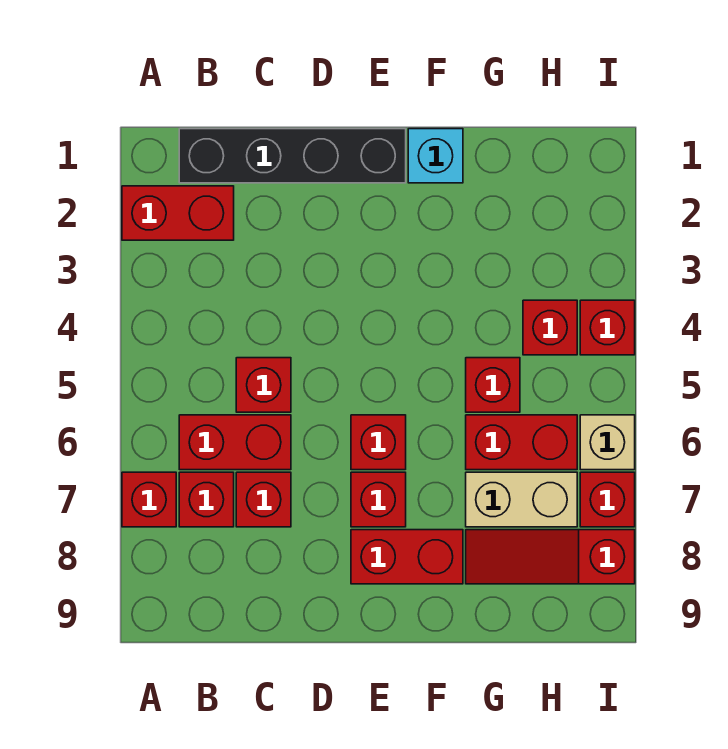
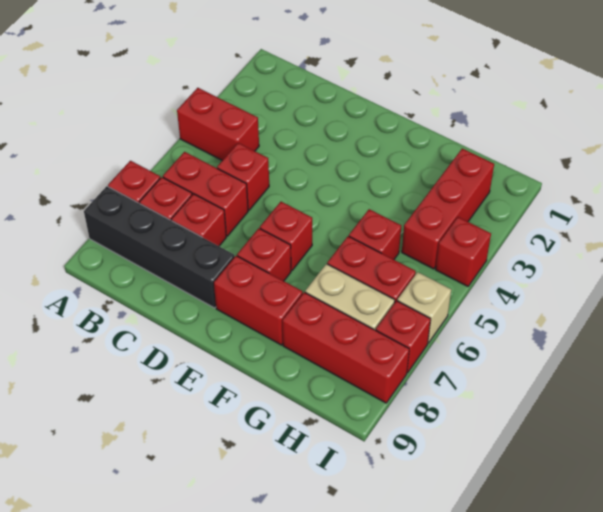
red brick A2:B2 level 1 -> red brick A4:B4 level 1
black brick B1:E1 level 1 -> black brick A8:D8 level 1
cyan brick F1 level 1 -> none
red slope G8:I8 level 1 top I -> red brick G8:I8 level 1
red brick H4 level 1 -> red brick H2:H4 level 1

